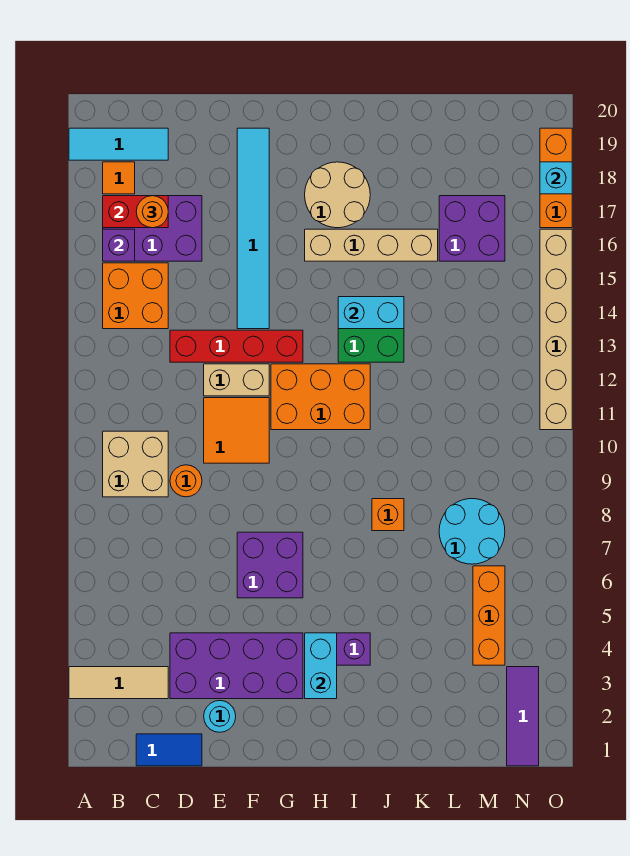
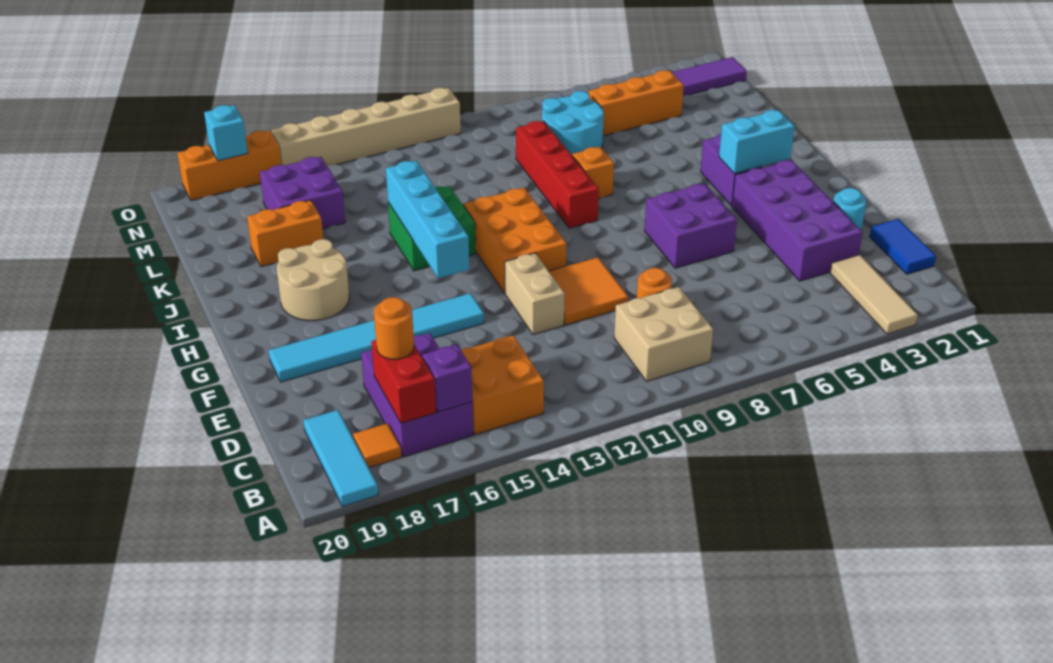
red brick D13:G13 level 1 -> red brick I9:L9 level 1
tan brick H16:K16 level 1 -> none
cyan brick I14:J14 level 2 -> cyan brick G14:J14 level 2
none -> orange brick K17:K18 level 1

